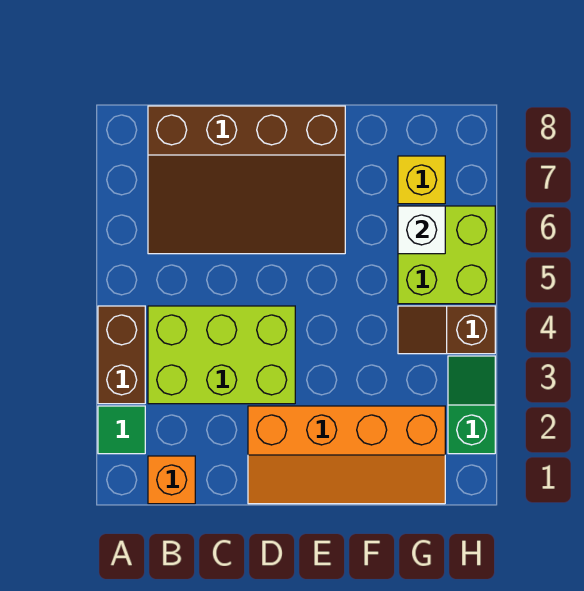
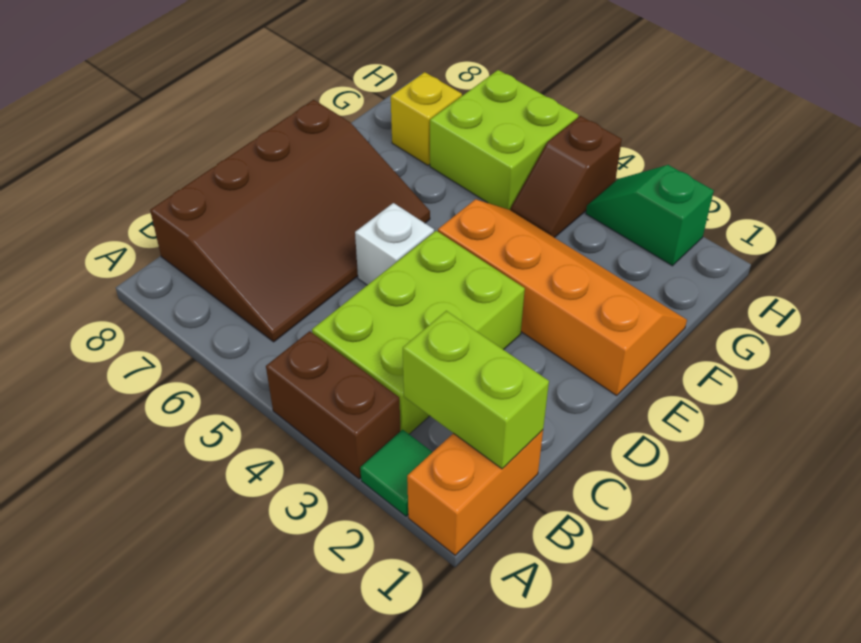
orange brick B1 level 1 -> orange brick A1:B1 level 1
none -> lime brick B1:B2 level 2
orange slope D1:G2 level 1 top 2 -> orange slope E1:F4 level 1 top E
white brick G6 level 2 -> white brick D5 level 1

